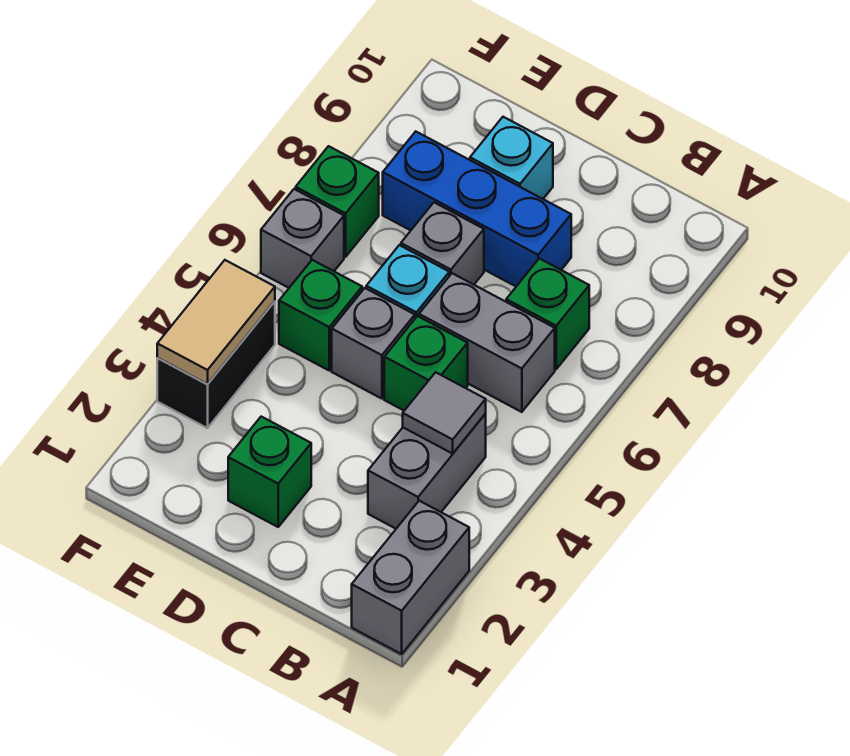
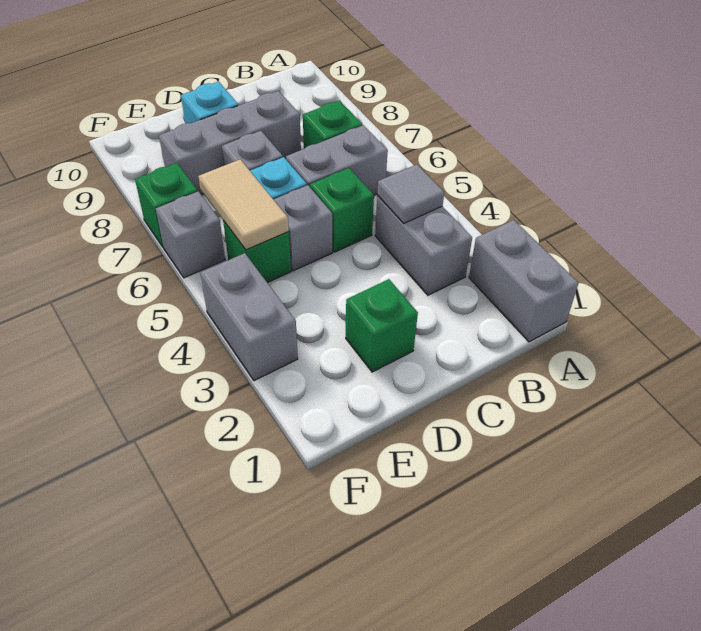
blue brick C8:E8 level 1 -> grey brick C8:E8 level 1
black brick F3:F4 level 1 -> grey brick F3:F4 level 1
tan tile F3:F4 level 2 -> tan tile E5:E6 level 2

